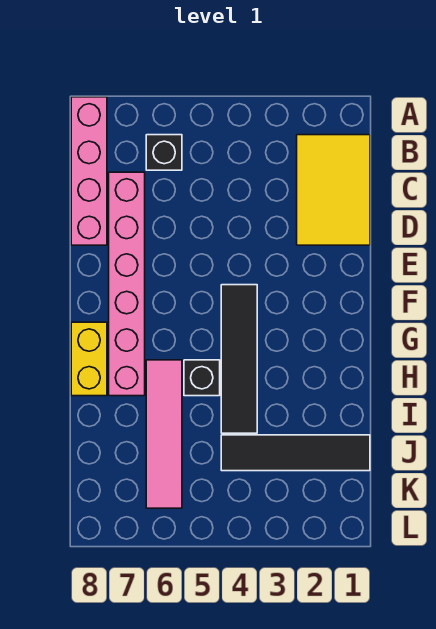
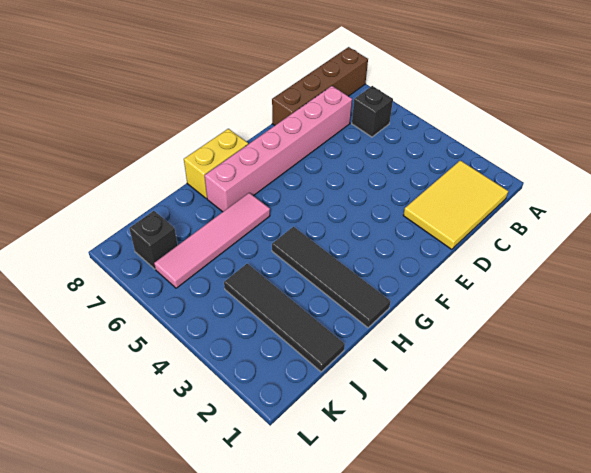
pink brick A8:D8 level 1 -> brown brick A8:D8 level 1
black tile F4:I4 level 1 -> black tile H1:H4 level 1
black brick H5 level 1 -> black brick K7 level 1

